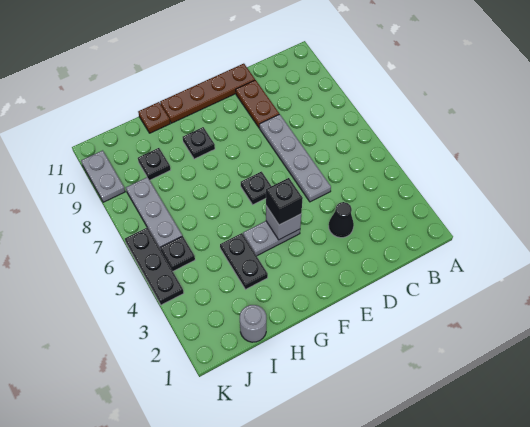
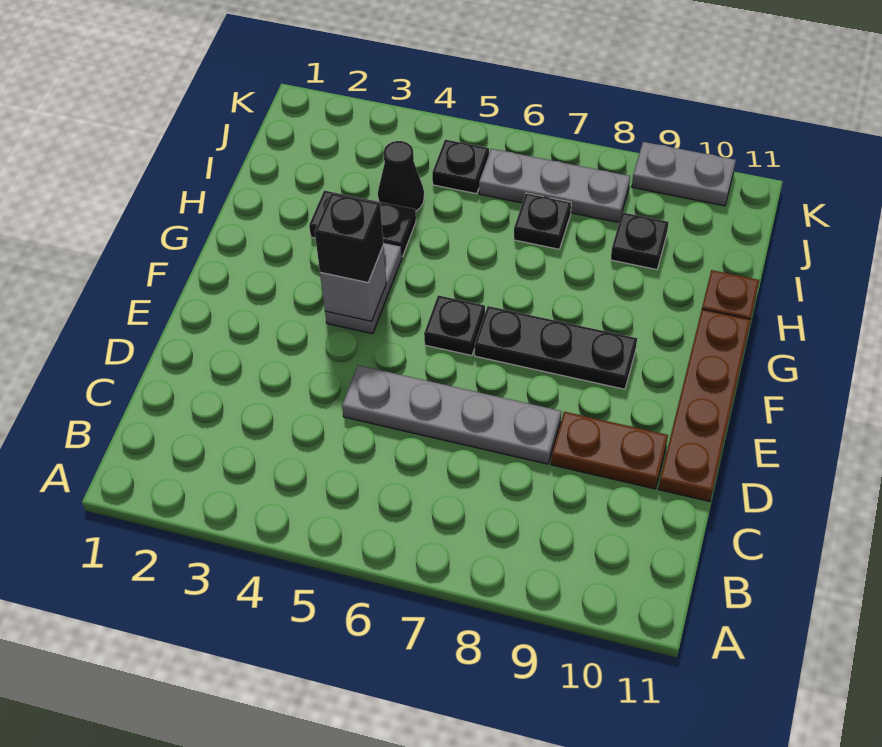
black cone D3 level 1 -> black cone I4 level 1
black plate G9 level 1 -> black plate I7 level 1
grey round brick I1 level 1 -> none
black plate K4:K6 level 1 -> black plate F7:F9 level 1

